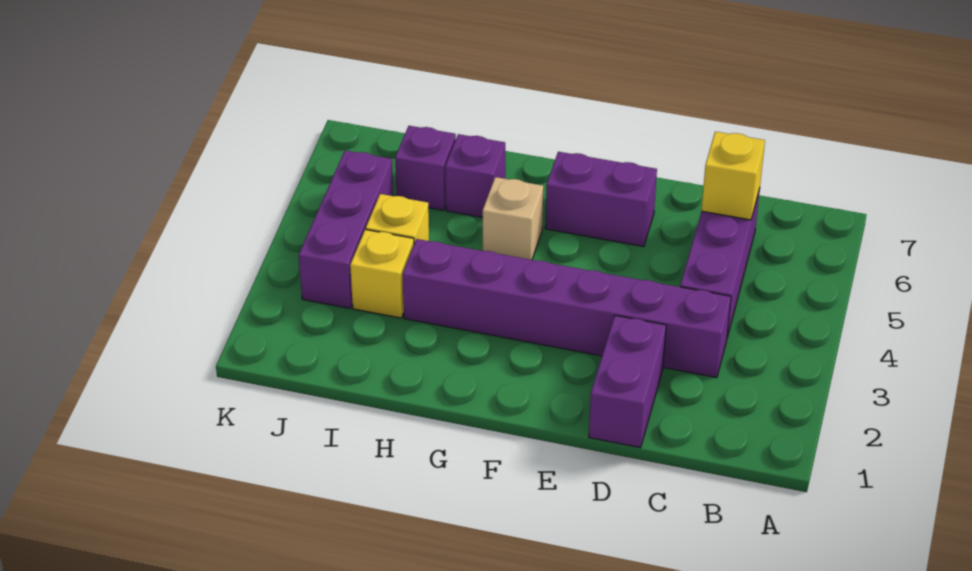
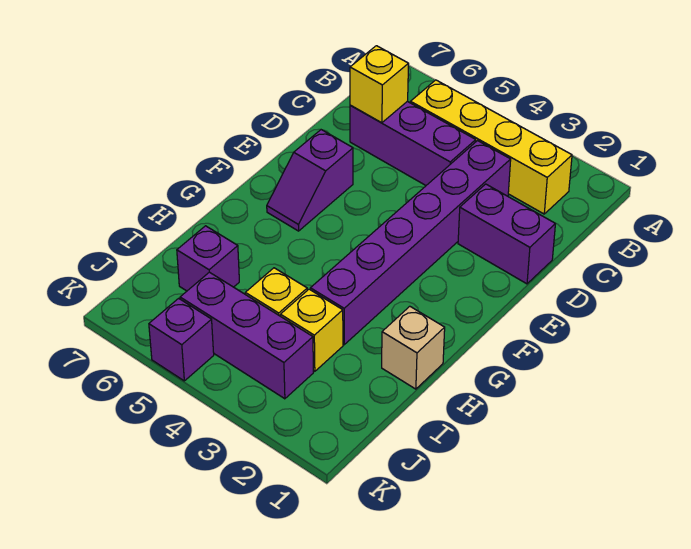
none -> yellow brick B2:B5 level 1
purple brick E6:F6 level 1 -> purple slope E6:F6 level 1 top E
tan brick G5 level 1 -> tan brick H1 level 1
purple brick H6 level 1 -> purple brick K5 level 1

